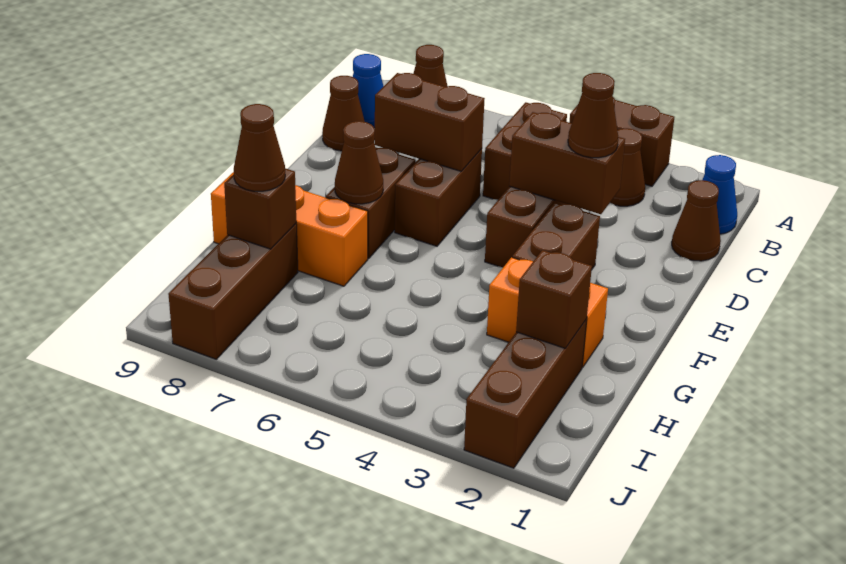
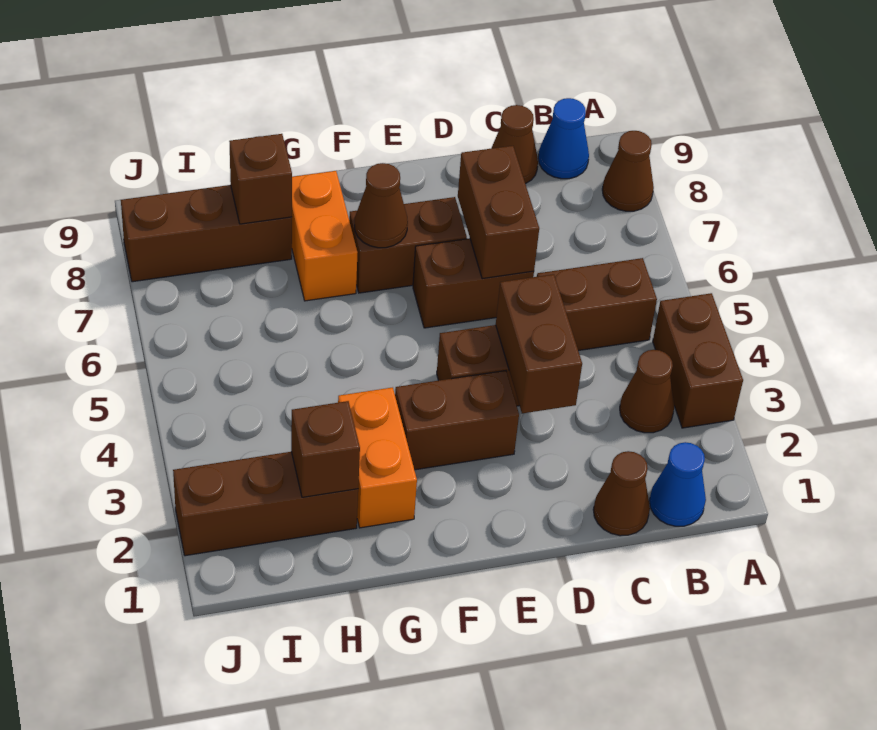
brown cone D3 level 3 -> none
orange brick G7:G9 level 1 -> orange brick G7:G8 level 1
brown cone H8 level 3 -> none

